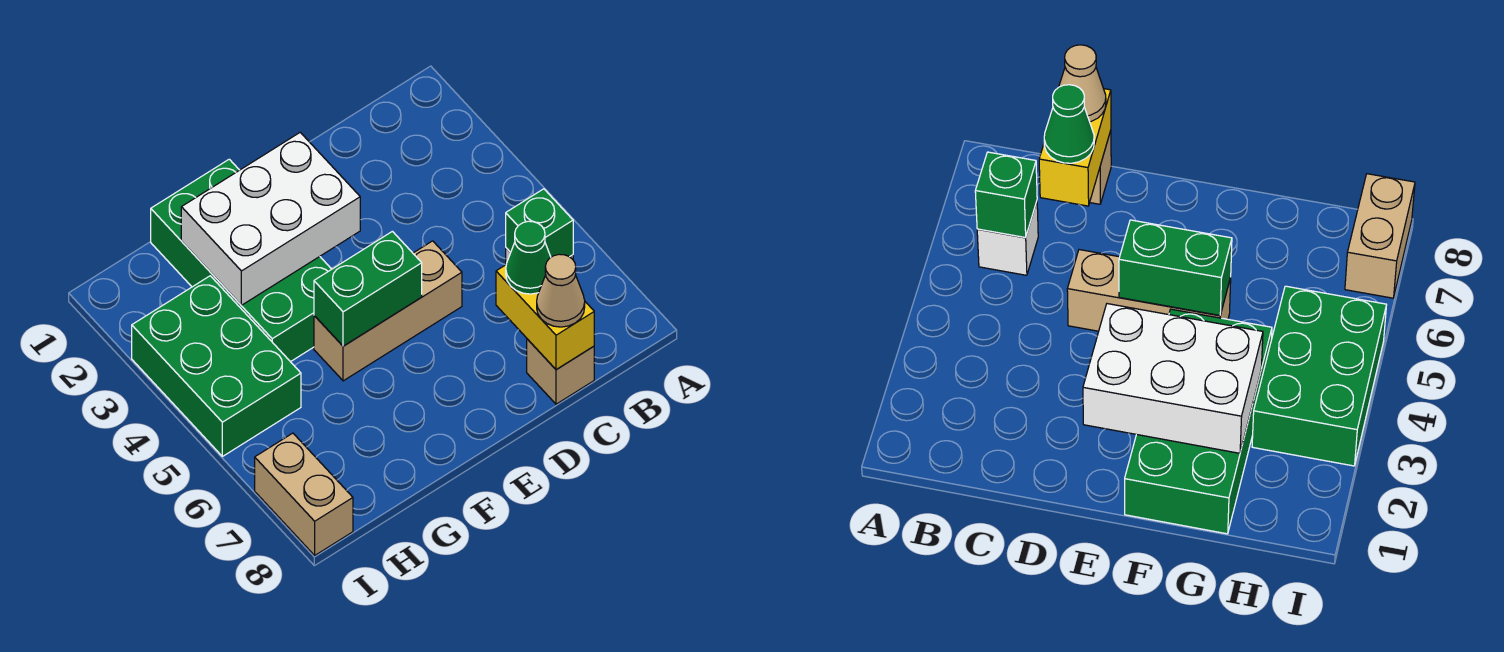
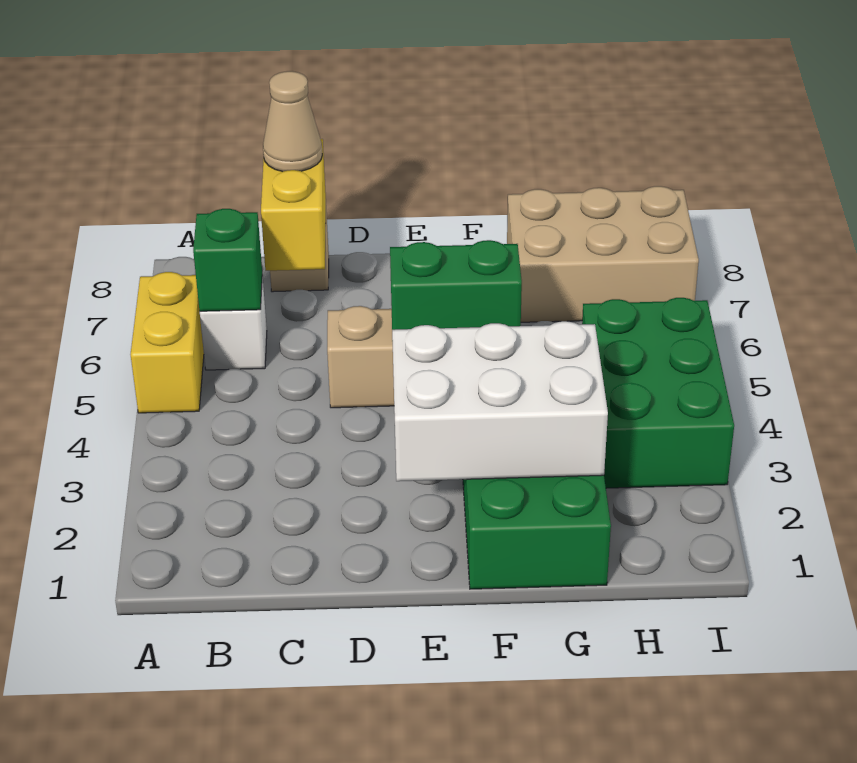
none -> yellow brick A5:A6 level 1
green cone C7 level 3 -> none
tan brick I7:I8 level 1 -> tan brick G7:I8 level 1

